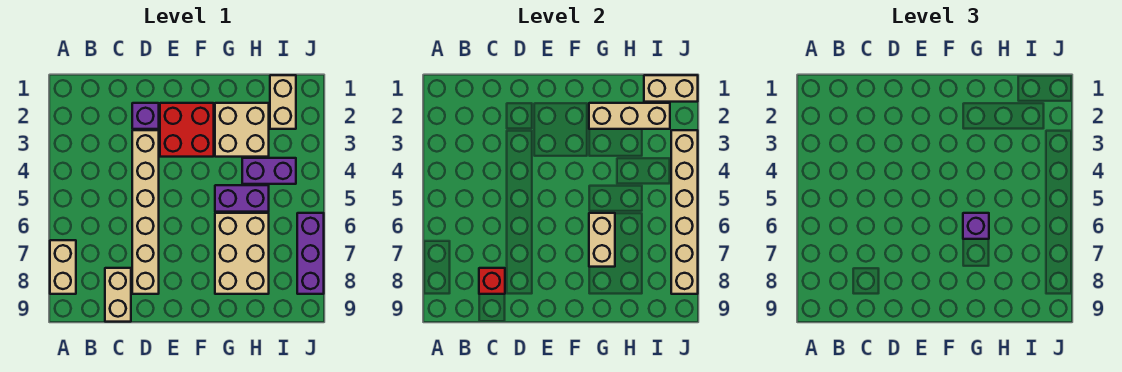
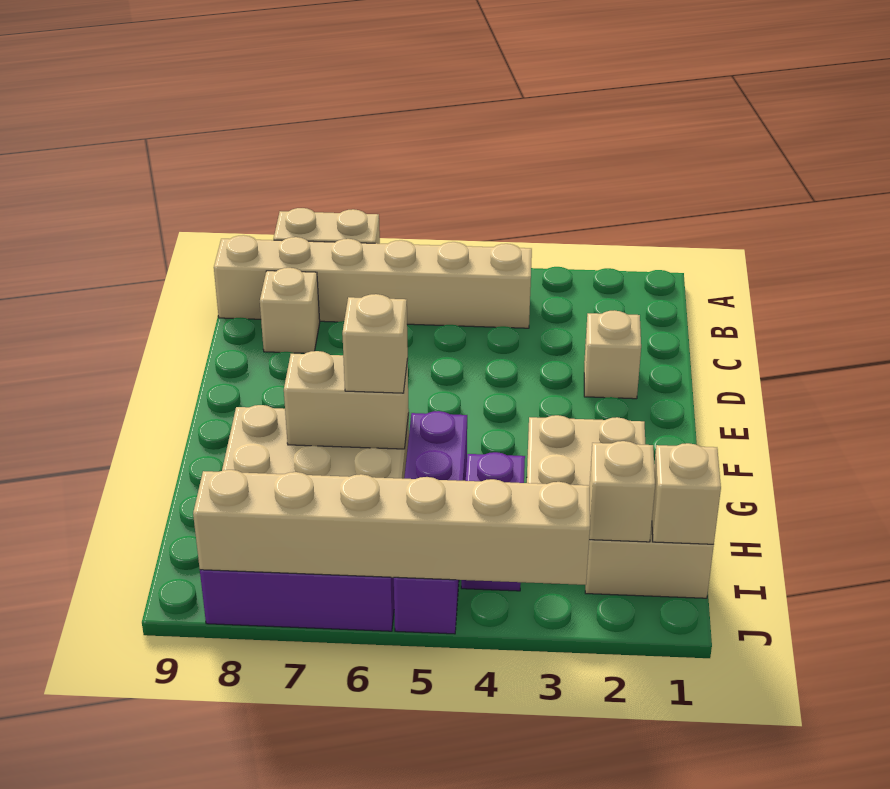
tan brick C8:C9 level 1 -> tan brick C8 level 1
red brick C8 level 2 -> none
purple brick D2 level 1 -> tan brick D2 level 1
tan brick D3:D8 level 1 -> tan brick B4:B9 level 1
red brick E2:F3 level 1 -> none
tan brick G2:I2 level 2 -> tan brick I2 level 2
purple brick G5:H5 level 1 -> purple brick G5:J5 level 1
purple brick G6 level 3 -> tan brick G6 level 3
tan brick I1:J1 level 2 -> tan brick I1 level 2

